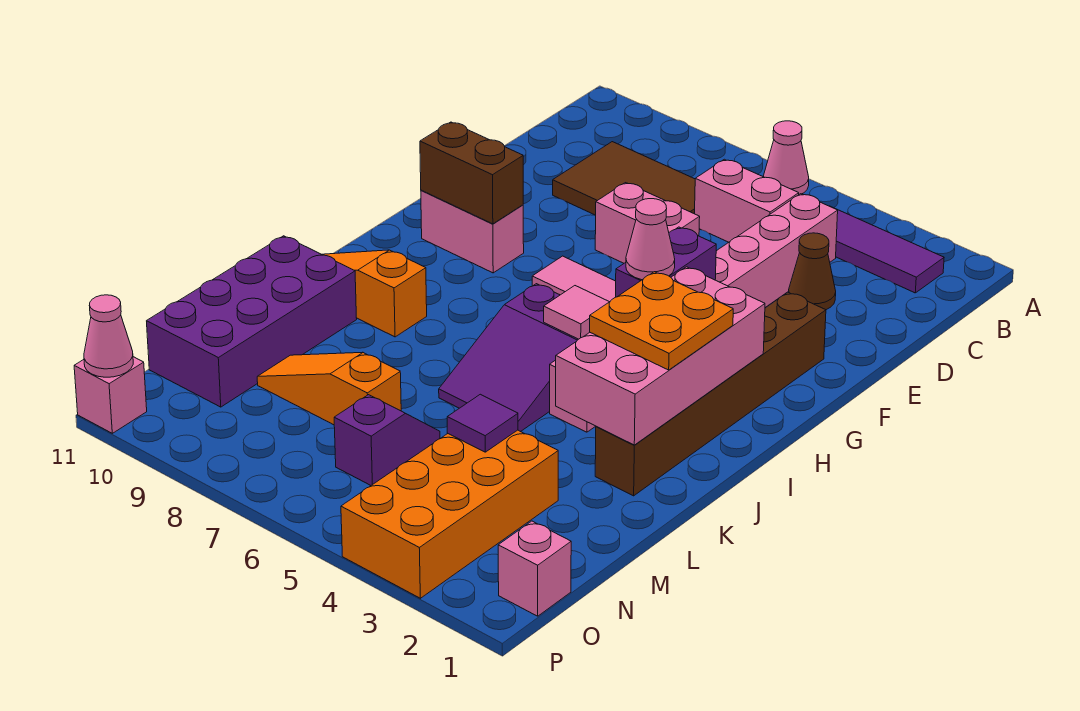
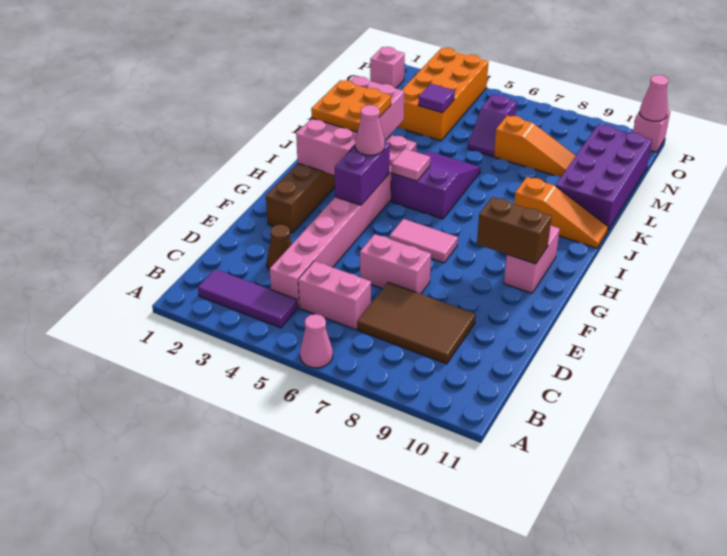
pink brick G9:G10 level 1 -> pink brick G10:H10 level 1

